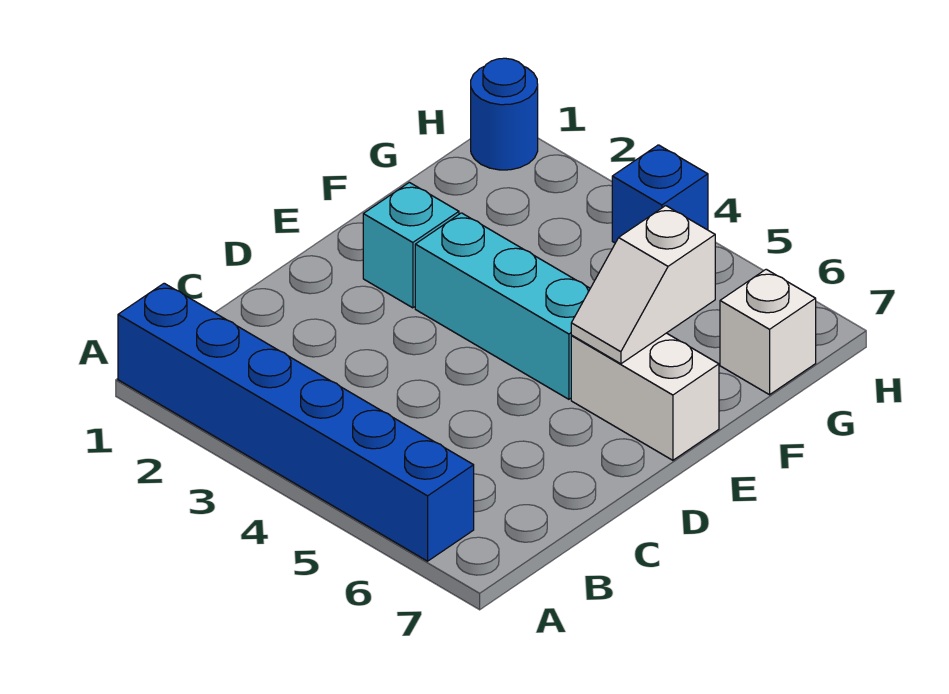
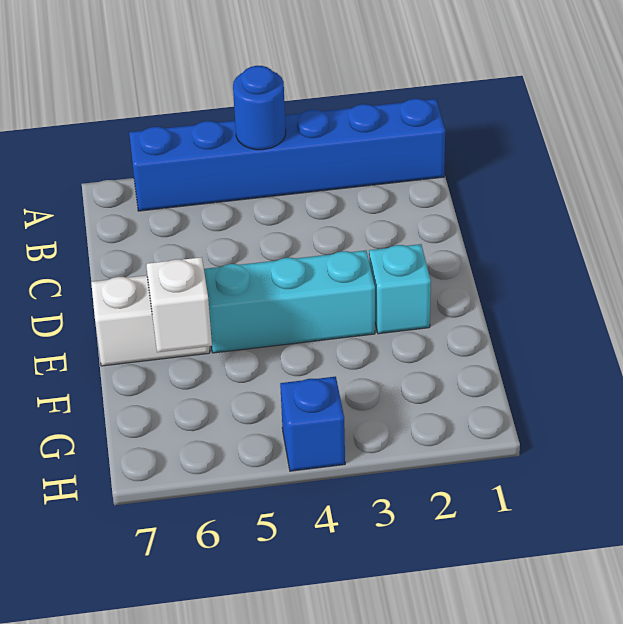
white brick G7 level 1 -> none
blue round brick H1 level 1 -> blue round brick A4 level 2

